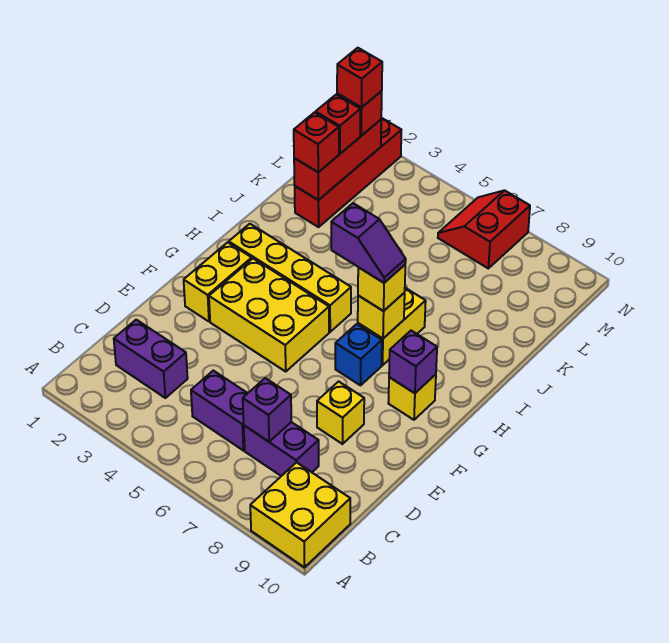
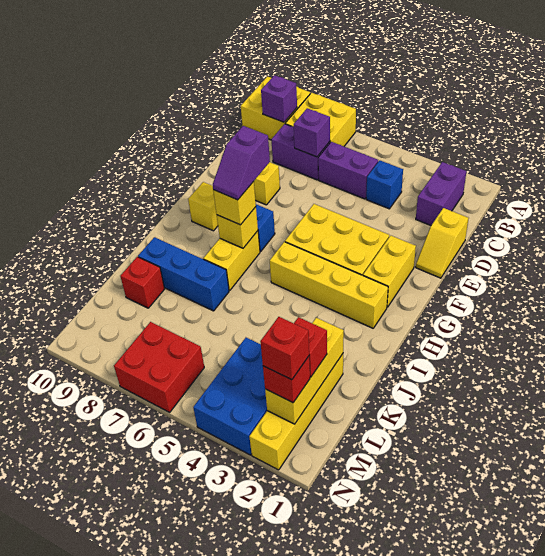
none -> yellow brick A7:B8 level 1
purple brick C2:C3 level 1 -> purple brick B2:C2 level 1
none -> blue brick C4 level 1
none -> yellow slope D1:E1 level 1 top D
purple brick G9 level 2 -> purple brick B9 level 2
purple slope H6:H7 level 4 top 6 -> purple slope G7:H7 level 4 top G
none -> blue brick J7:J9 level 1
red brick K2:N2 level 1 -> yellow brick K2:N2 level 1
red brick K2:M2 level 2 -> yellow brick K2:M2 level 2
red brick K2 level 3 -> red brick K9 level 1
none -> blue brick L3:N4 level 1
red slope M6:N7 level 1 top 7 -> red brick M6:N7 level 1

